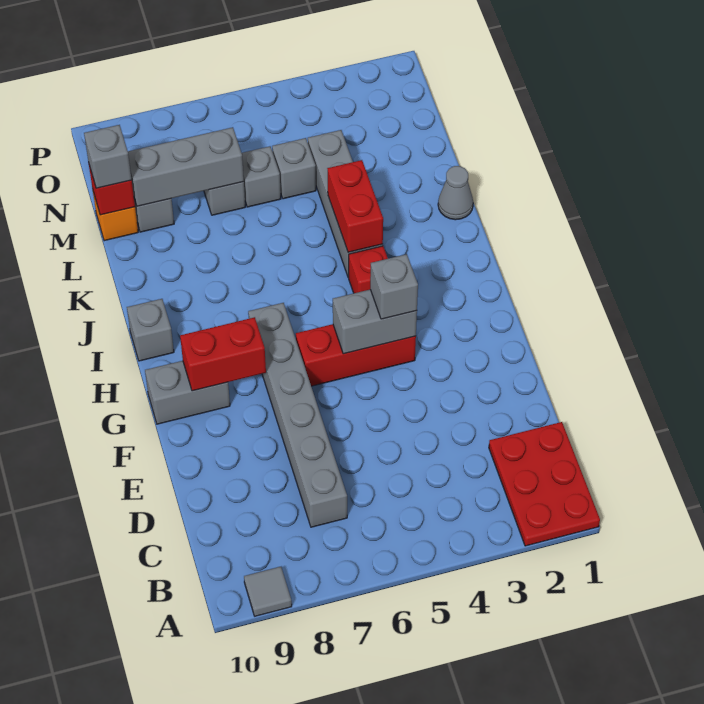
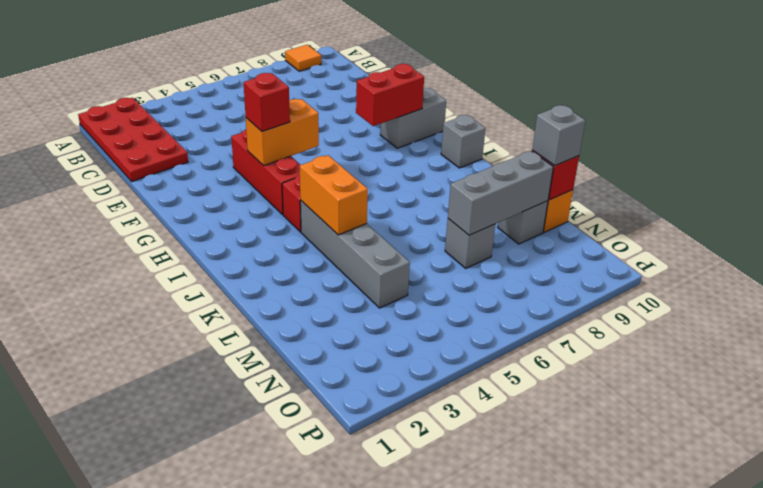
red plate A1:C2 level 1 -> red plate A1:D2 level 1
grey tile A9 level 1 -> orange tile A9 level 1
grey brick C7:H7 level 1 -> none
red brick G4:G6 level 1 -> red brick F4:H4 level 1
grey brick G4:G5 level 2 -> orange brick G4:G5 level 2
grey brick G4 level 3 -> red brick G4 level 3
red brick J4:K4 level 2 -> orange brick J4:K4 level 2
grey cone K1 level 1 -> none
grey brick M5 level 1 -> none
grey brick M6 level 1 -> none

